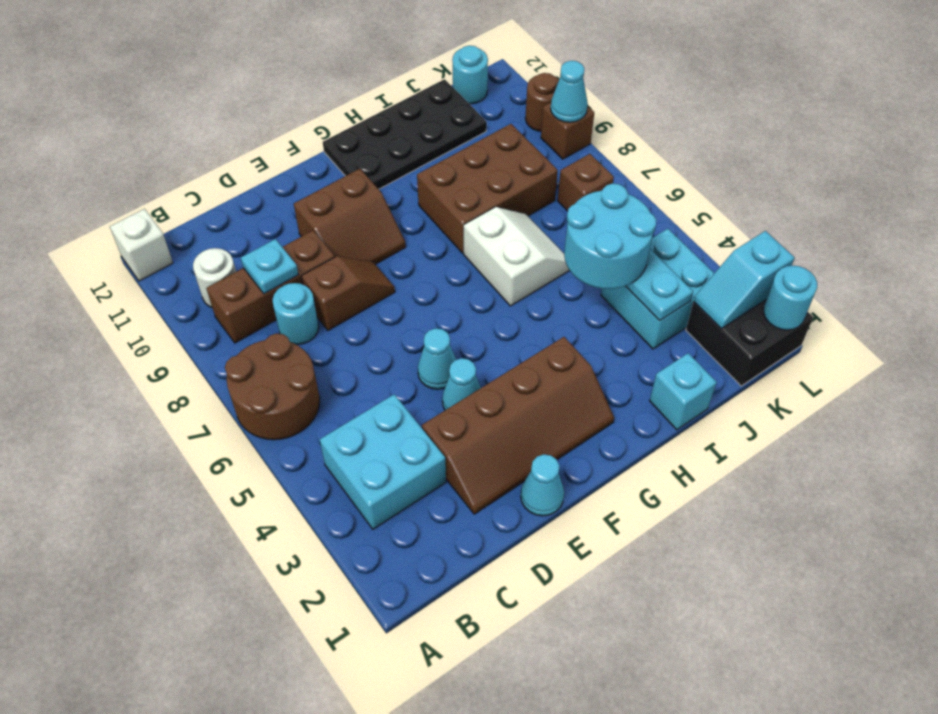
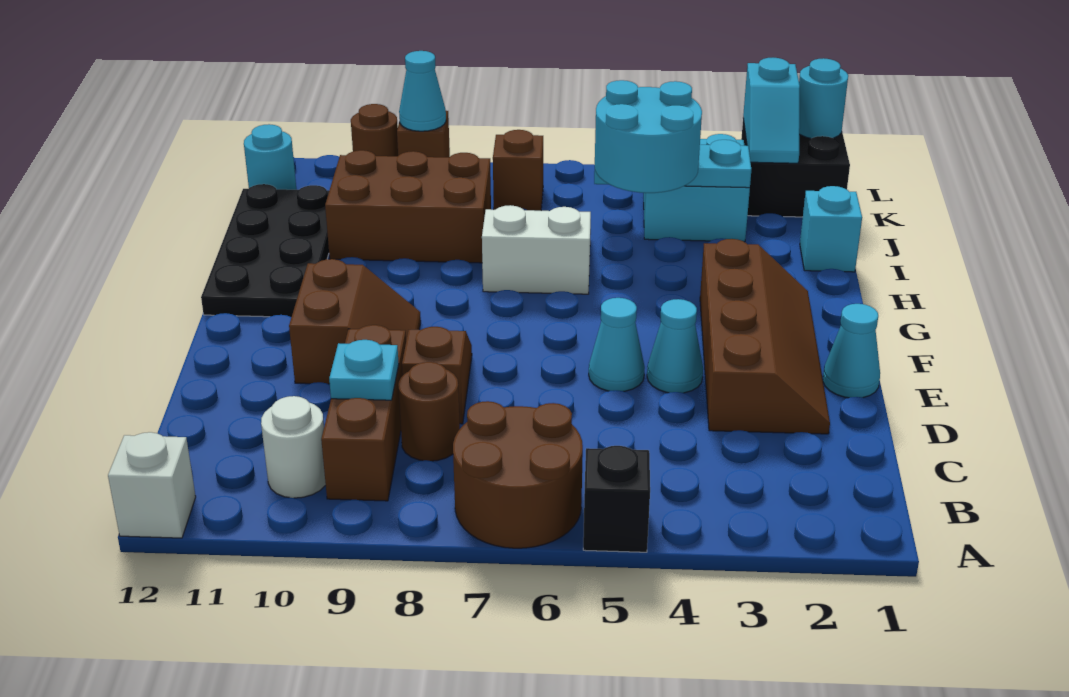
none -> black brick A5 level 1
cyan brick B3:C4 level 1 -> none
cyan round brick C8 level 1 -> brown round brick C8 level 1
brown brick H8:J9 level 1 -> brown brick I8:J10 level 1

